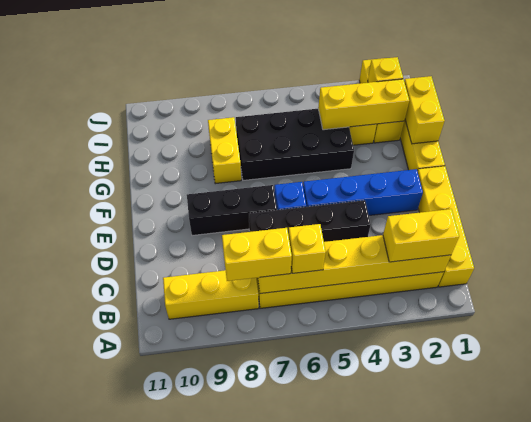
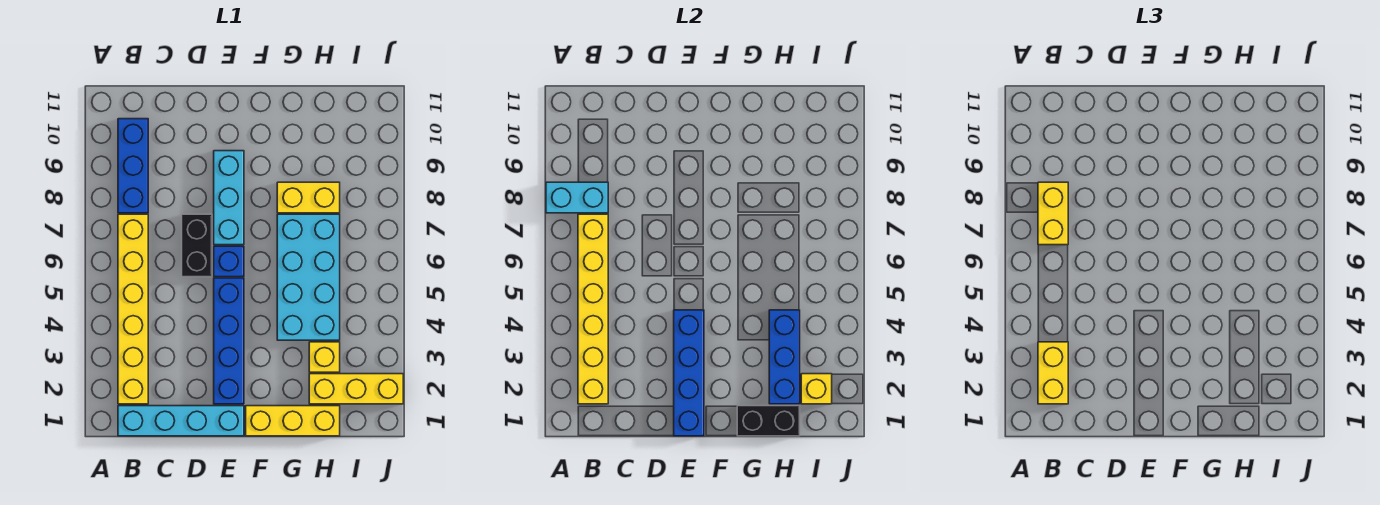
none -> cyan brick A8:B8 level 2
yellow brick B1:E1 level 1 -> cyan brick B1:E1 level 1
yellow brick B6 level 3 -> none
yellow brick B8:B10 level 1 -> blue brick B8:B10 level 1
black brick D4:D7 level 1 -> black brick D6:D7 level 1
none -> blue brick E1:E4 level 2
black brick E7:E9 level 1 -> cyan brick E7:E9 level 1
yellow brick G1:H1 level 2 -> black brick G1:H1 level 2
black brick G4:H7 level 1 -> cyan brick G4:H7 level 1
yellow brick H2:H4 level 2 -> blue brick H2:H4 level 2

